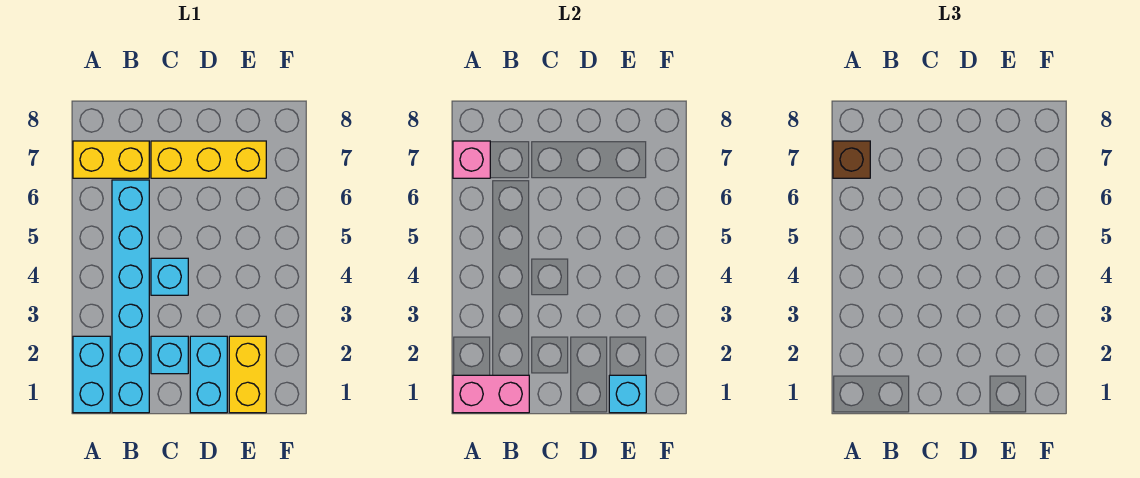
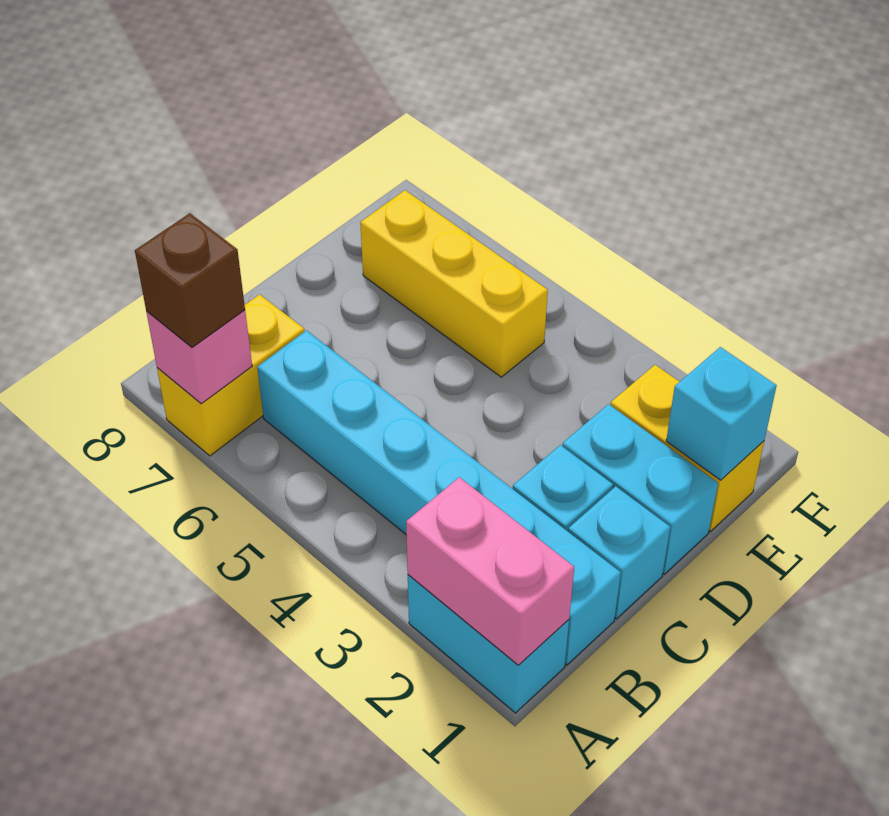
pink brick A1:B1 level 2 -> pink brick A1:A2 level 2
cyan brick C4 level 1 -> cyan brick C1 level 1
yellow brick C7:E7 level 1 -> yellow brick E5:E7 level 1

